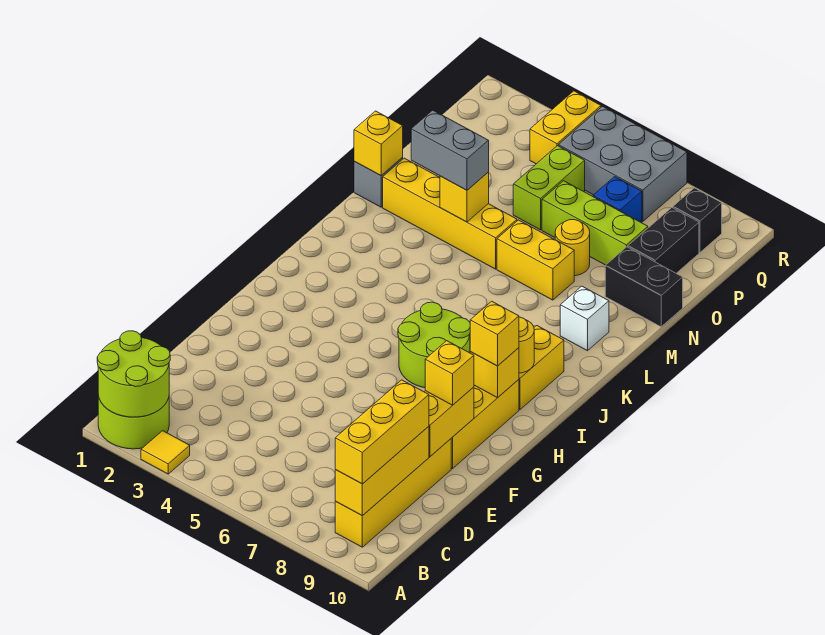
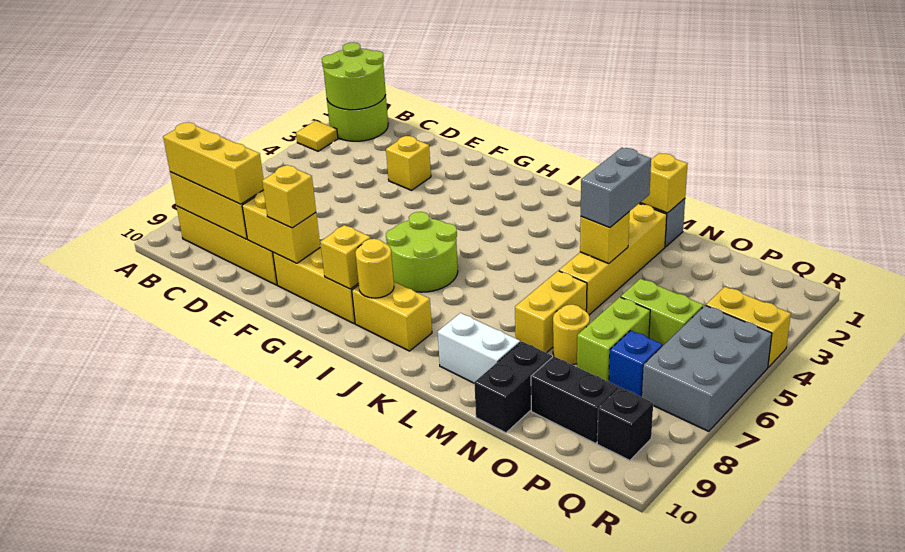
yellow brick H9 level 3 -> yellow brick E3 level 1
white brick L9 level 1 -> white brick L9:M9 level 1
lime brick O6:O8 level 1 -> lime brick O6:O7 level 1

